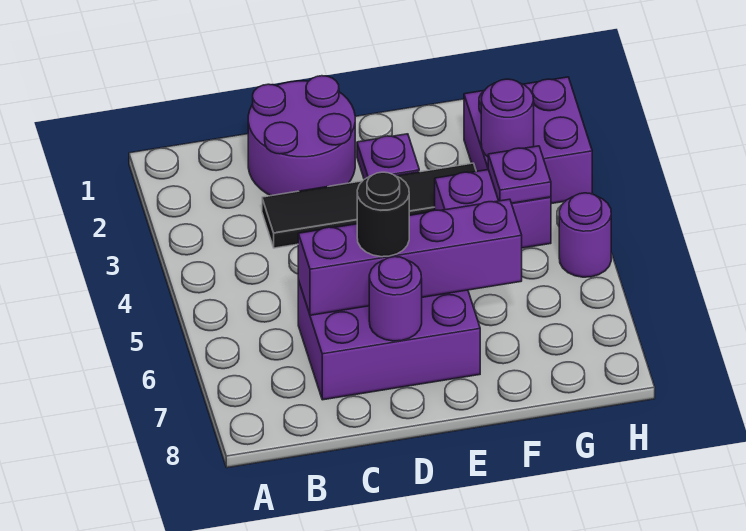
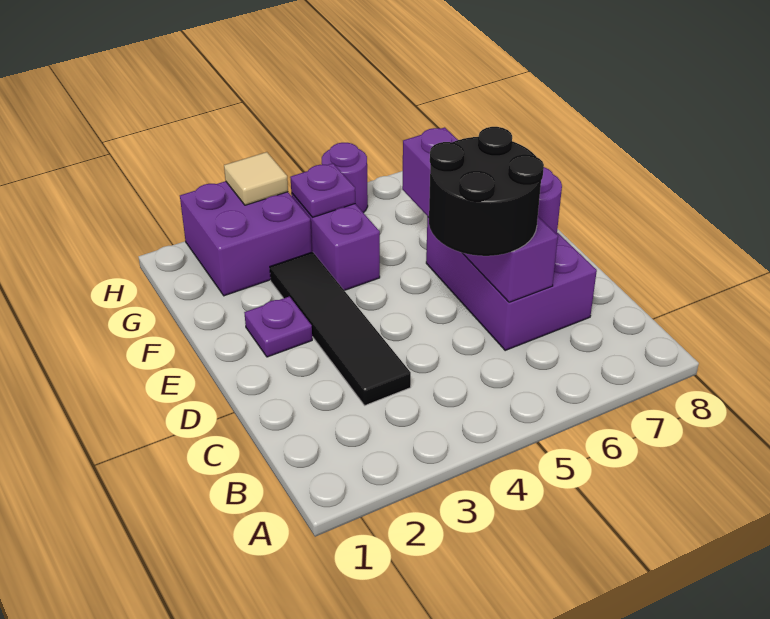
purple round brick C1:D2 level 1 -> none
black round brick D6 level 3 -> black round brick C5:D6 level 3
purple round brick G3 level 2 -> none
none -> tan tile H3 level 2

